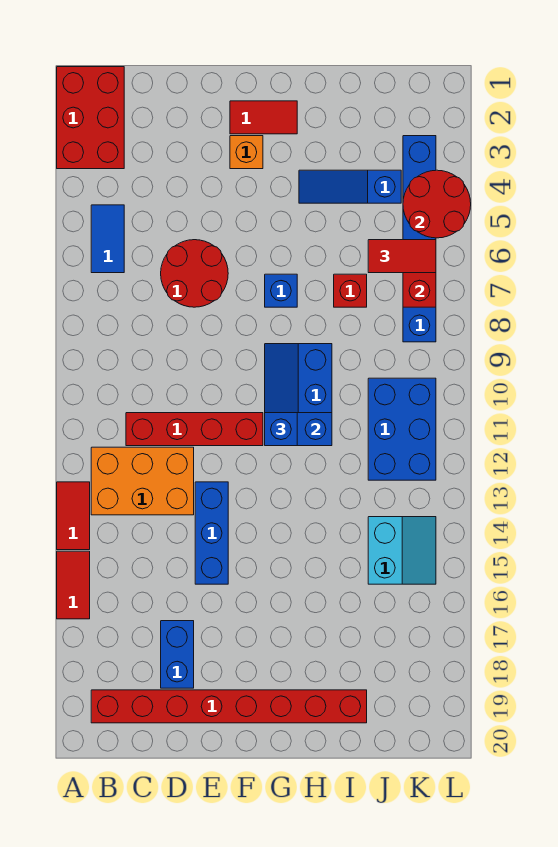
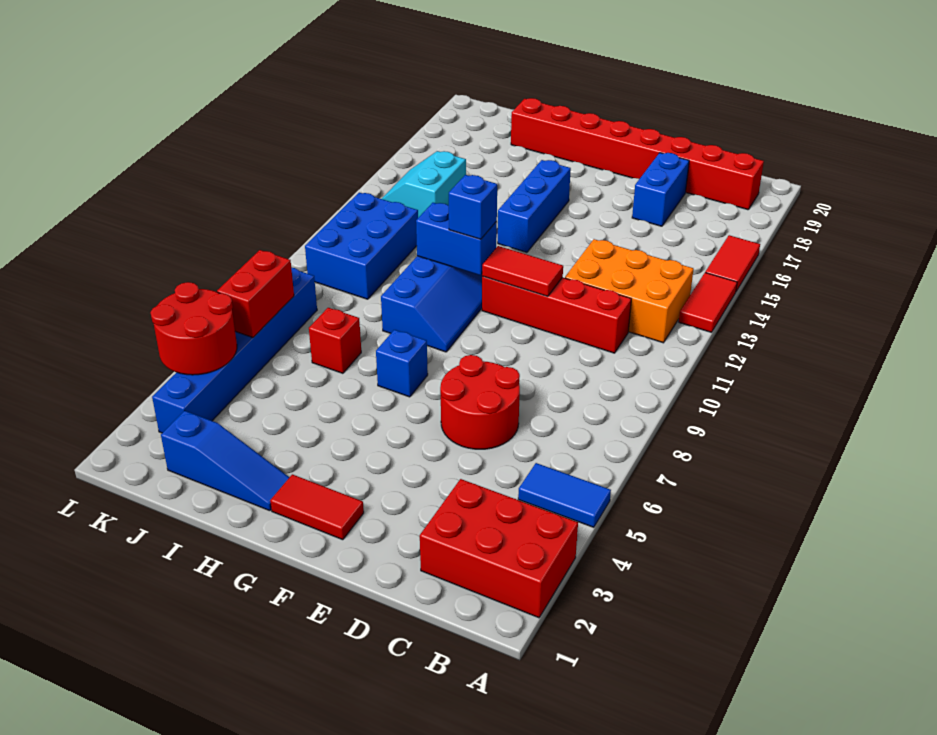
red brick A1:B3 level 1 -> red brick A2:C3 level 1
blue tile B5:B6 level 1 -> blue tile A5:B5 level 1
blue brick E13:E15 level 1 -> blue brick G14:G16 level 1
orange brick F3 level 1 -> none
blue slope H4:J4 level 1 top J -> blue slope H2:J2 level 1 top J
red tile J6:K6 level 3 -> red tile E11:F11 level 2

